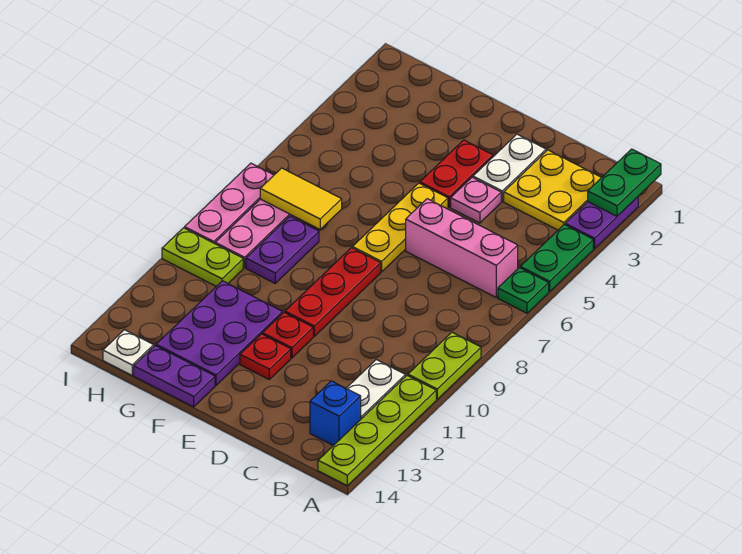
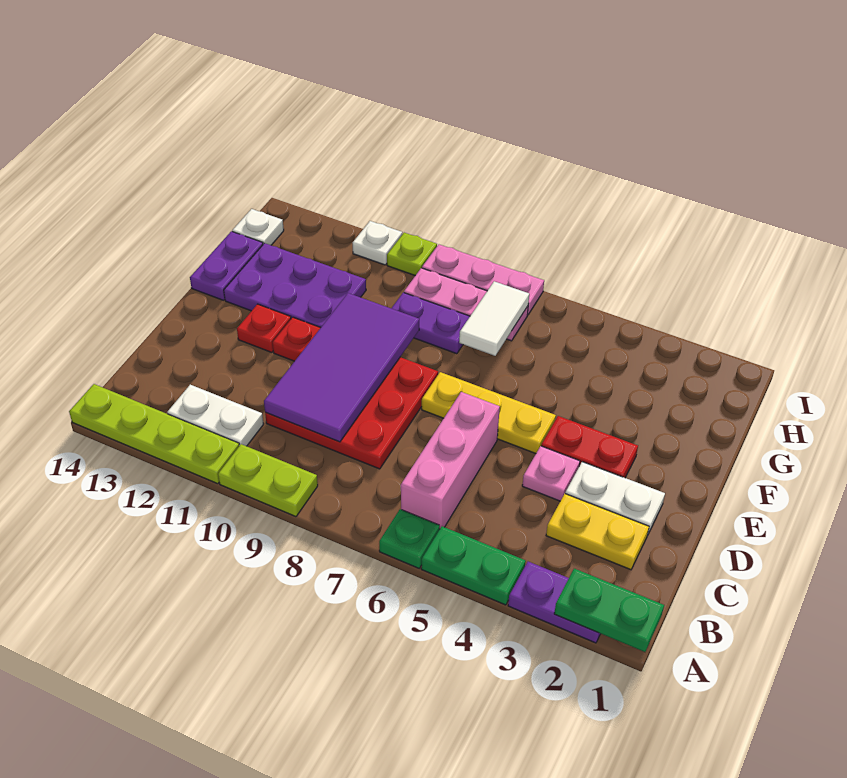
yellow plate B2:C3 level 1 -> yellow plate C2:C3 level 1
blue brick B13 level 1 -> none
none -> purple tile C9:F10 level 2
red plate E8:E10 level 1 -> red plate C8:E10 level 1
yellow tile G7:H7 level 2 -> white tile G7:H7 level 2
lime plate H10:I10 level 1 -> lime plate I10 level 1
none -> white plate I11 level 1

